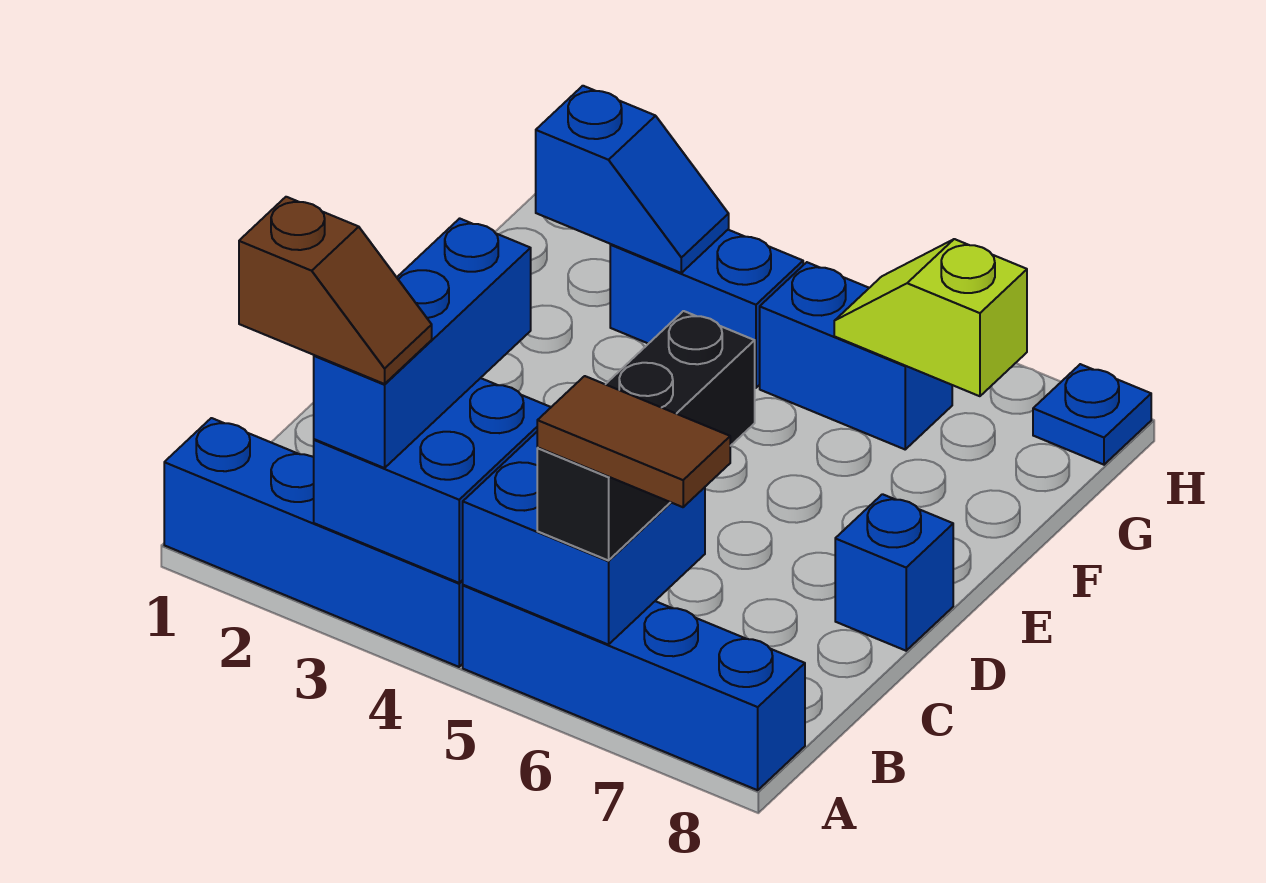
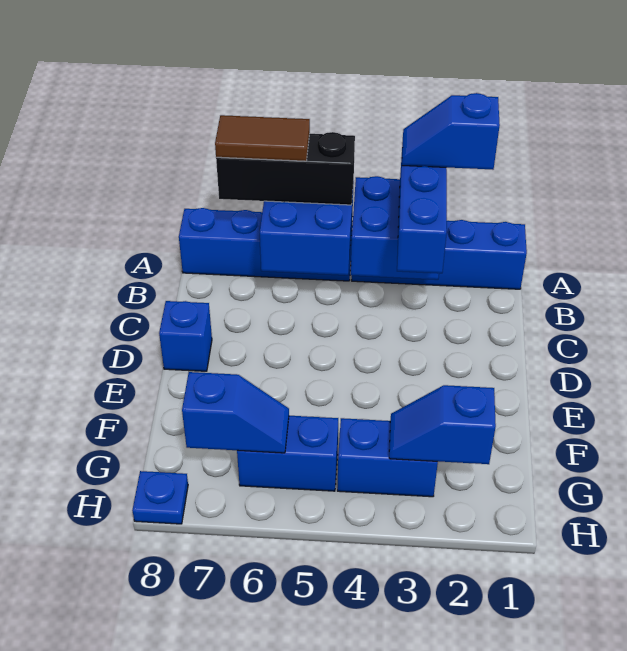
brown slope A2:A3 level 4 top 2 -> blue slope A2:A3 level 4 top 2
black brick A6:C6 level 3 -> black brick A5:A7 level 3
lime slope G6:G7 level 2 top 7 -> blue slope G6:G7 level 2 top 7

